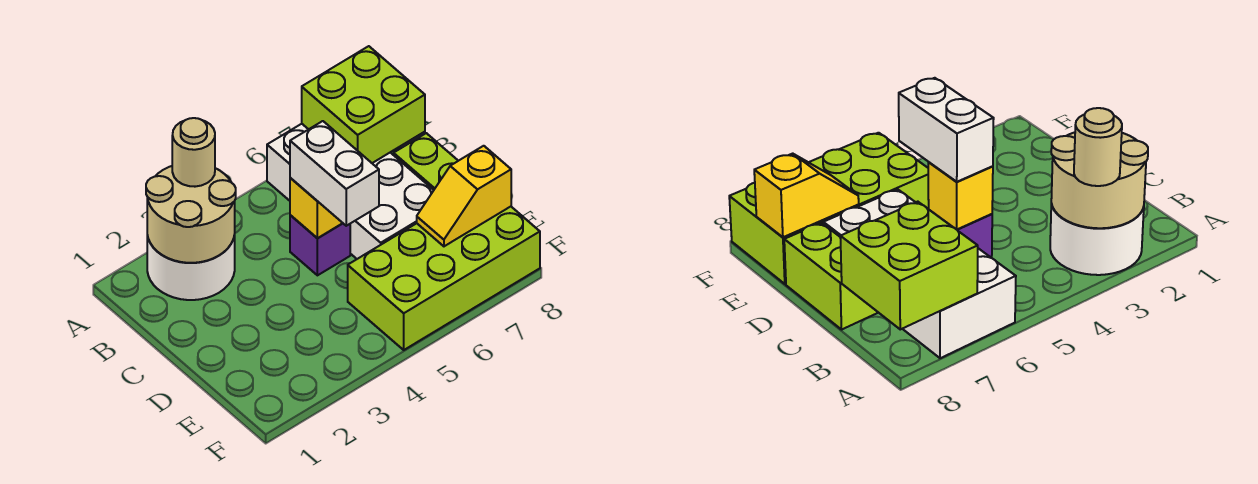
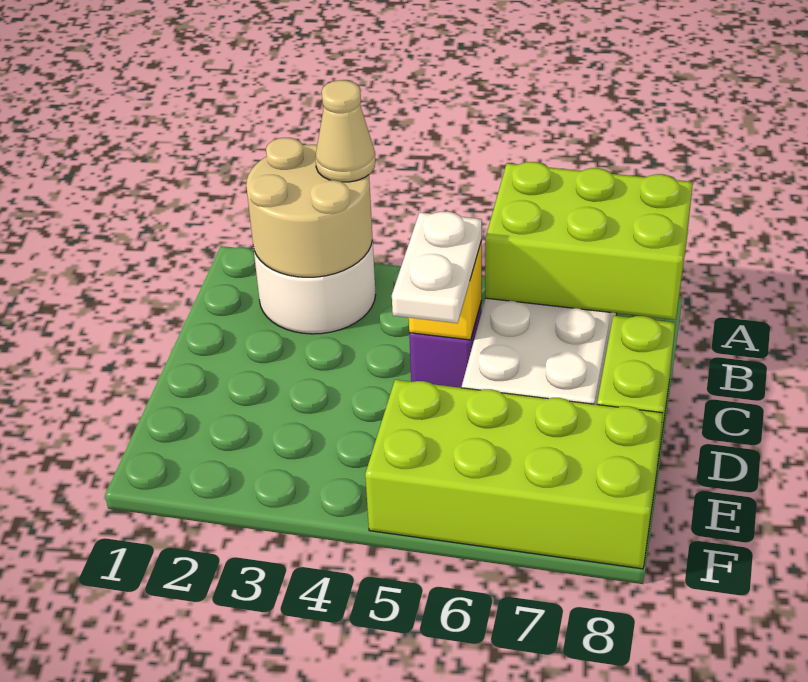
tan round brick A3 level 3 -> tan cone A3 level 3
lime brick A7:B8 level 2 -> lime brick A6:B8 level 2
white brick C5:D5 level 3 -> white plate C5:D5 level 3
yellow slope E7:E8 level 2 top 8 -> none

